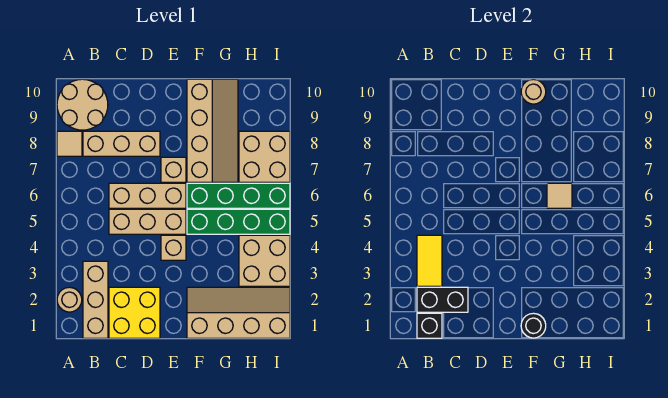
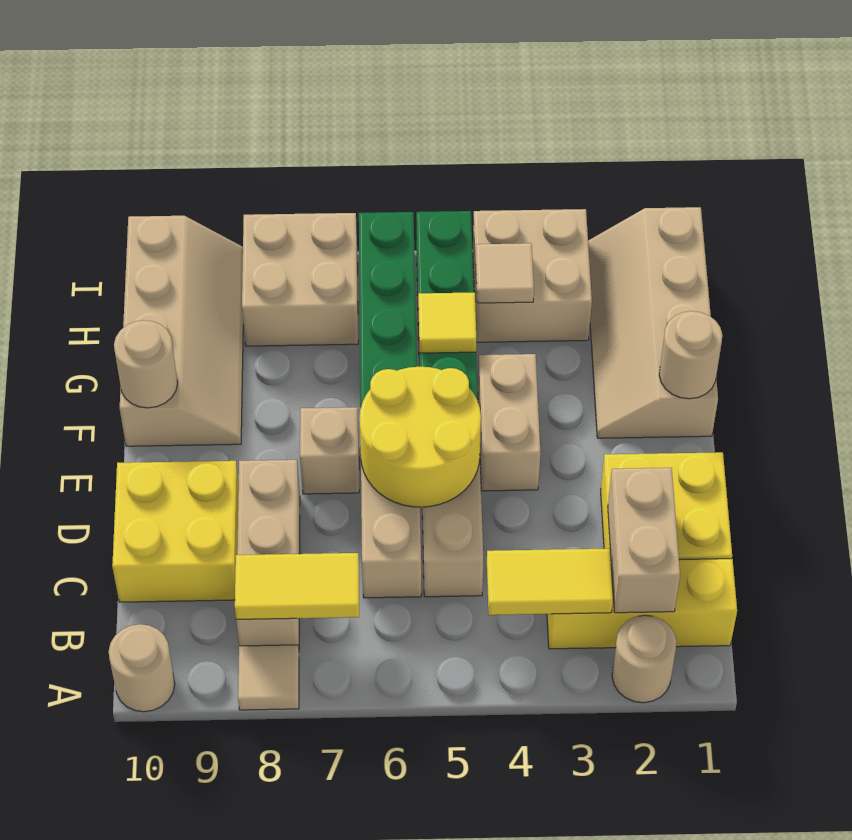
tan round brick A9:B10 level 1 -> tan round brick A10 level 1
tan brick B1:B3 level 1 -> yellow brick B1:B3 level 1
black brick B1 level 2 -> none
black brick B2:C2 level 2 -> tan brick B2:C2 level 2
none -> yellow tile B7:B8 level 2
none -> yellow brick C9:D10 level 1
none -> yellow round brick D5:E6 level 2
tan brick E4 level 1 -> tan brick E4:F4 level 1
black round brick F1 level 2 -> tan round brick F1 level 2
tan slope F7:G10 level 1 top F -> tan slope F9:I10 level 1 top 10
none -> yellow tile G5 level 2
tan tile G6 level 2 -> tan tile H4 level 2

